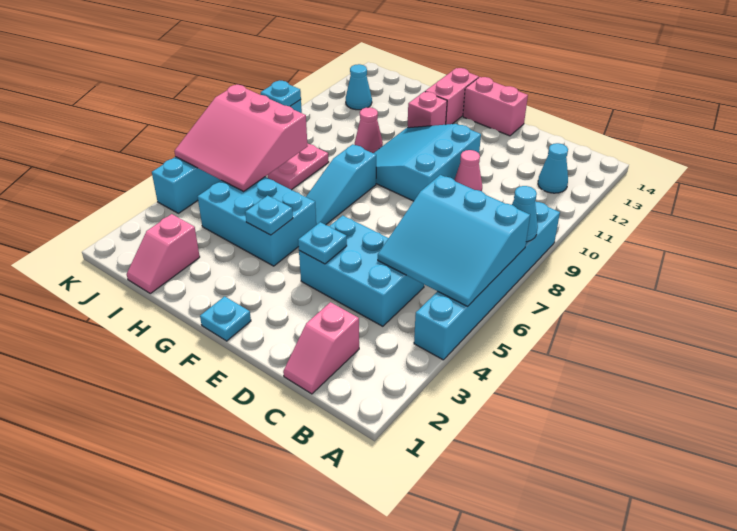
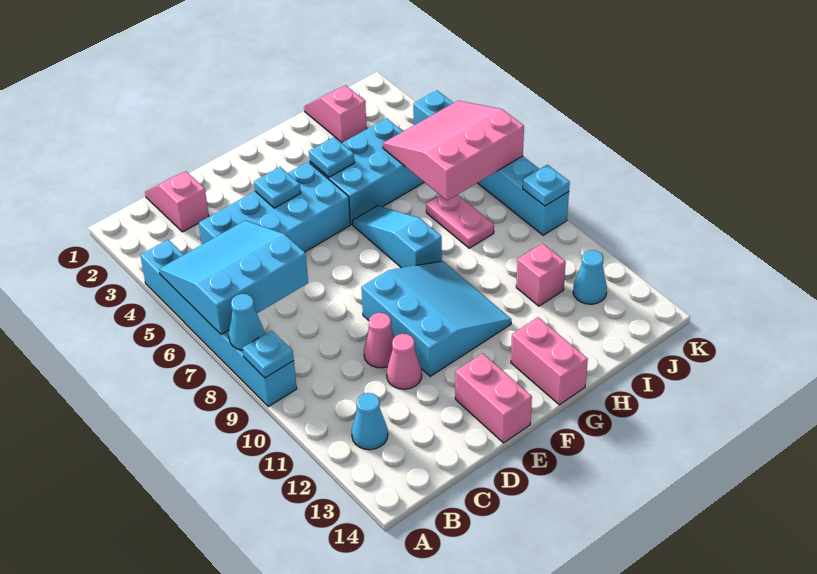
cyan brick C4:E5 level 1 -> cyan brick C4:F5 level 1
pink brick E14:F14 level 1 -> pink brick E13:E14 level 1
cyan plate F1 level 1 -> cyan plate A9 level 2
pink brick G12 level 1 -> pink brick I11 level 1
pink cone H10 level 1 -> pink cone D11 level 1

